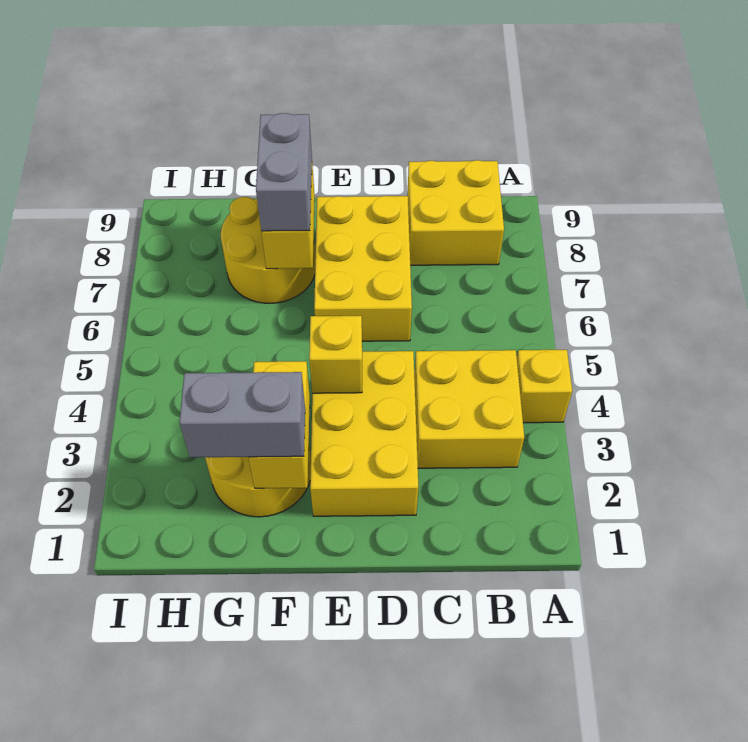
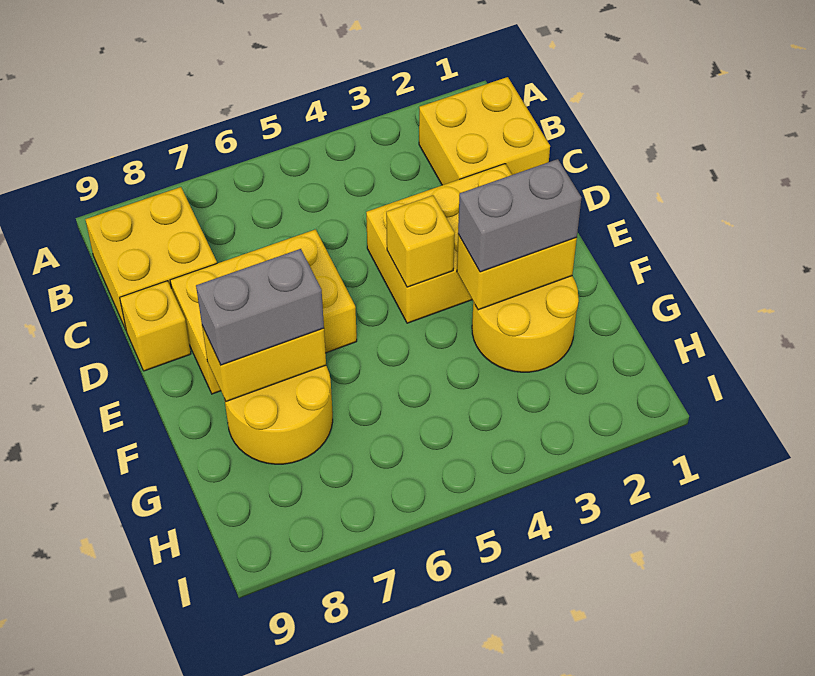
yellow brick A4 level 1 -> yellow brick D9 level 1
yellow brick B3:C4 level 1 -> yellow brick B1:C2 level 1
grey brick F2:G2 level 3 -> grey brick F2:F3 level 3

